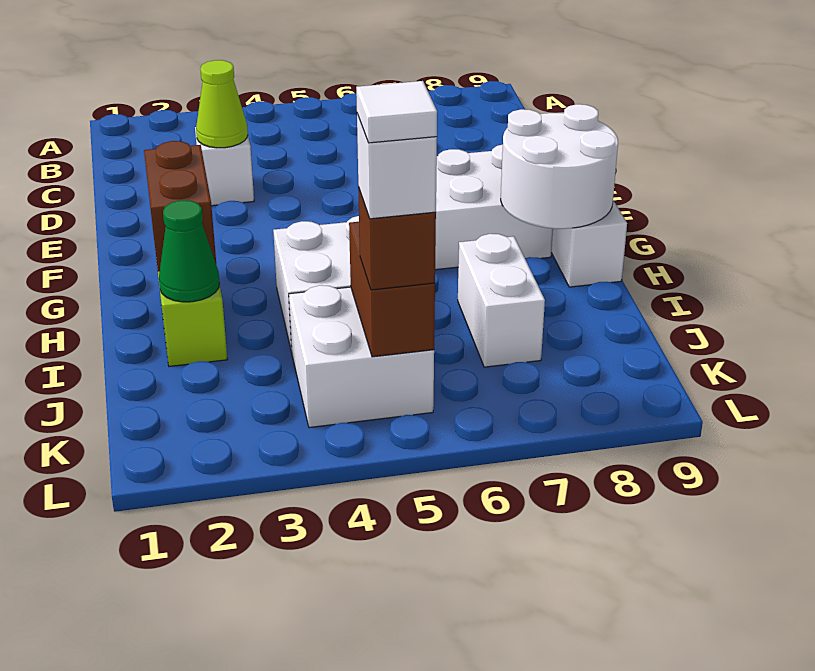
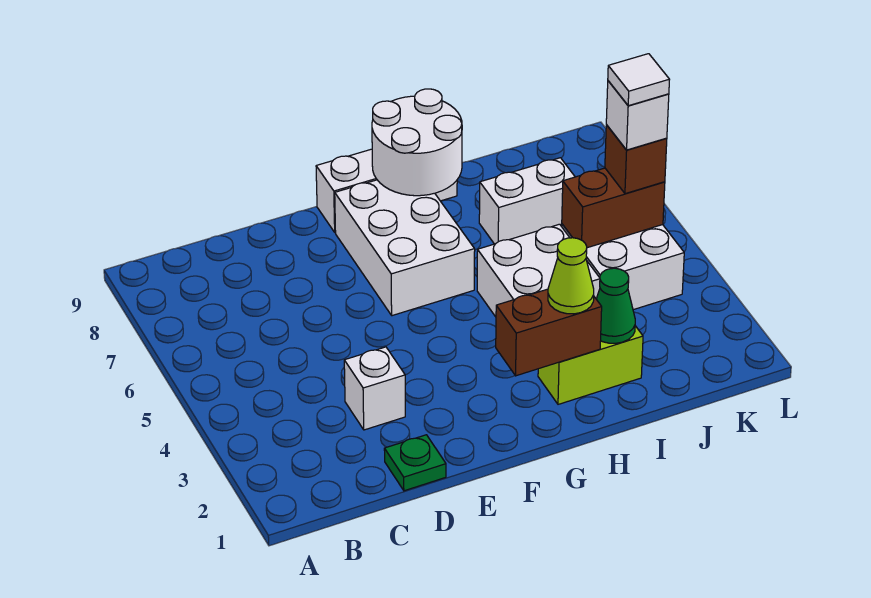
none -> green plate D1 level 1
lime cone D3 level 2 -> lime cone H2 level 3

